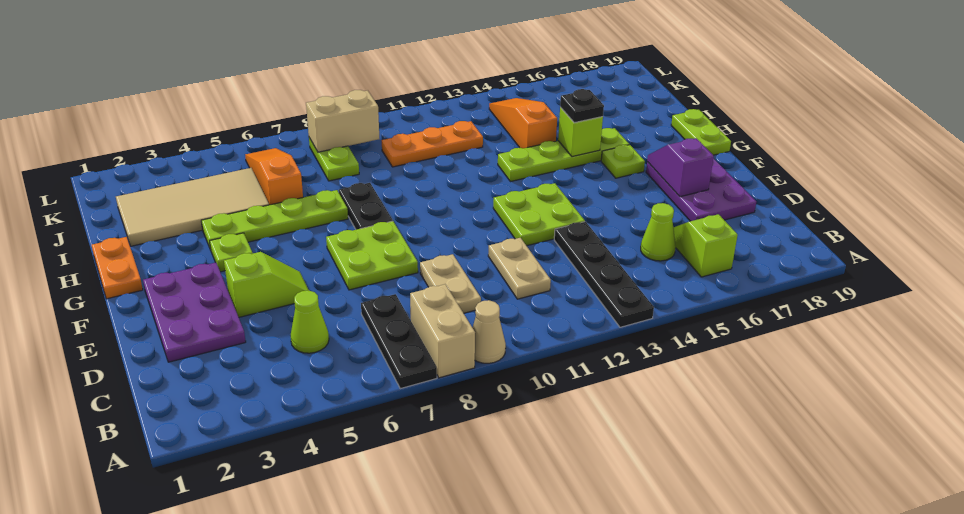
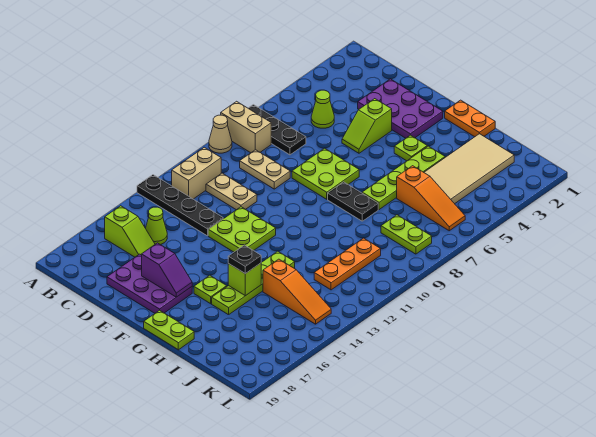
tan brick K8:K9 level 2 -> tan brick B11:B12 level 1

